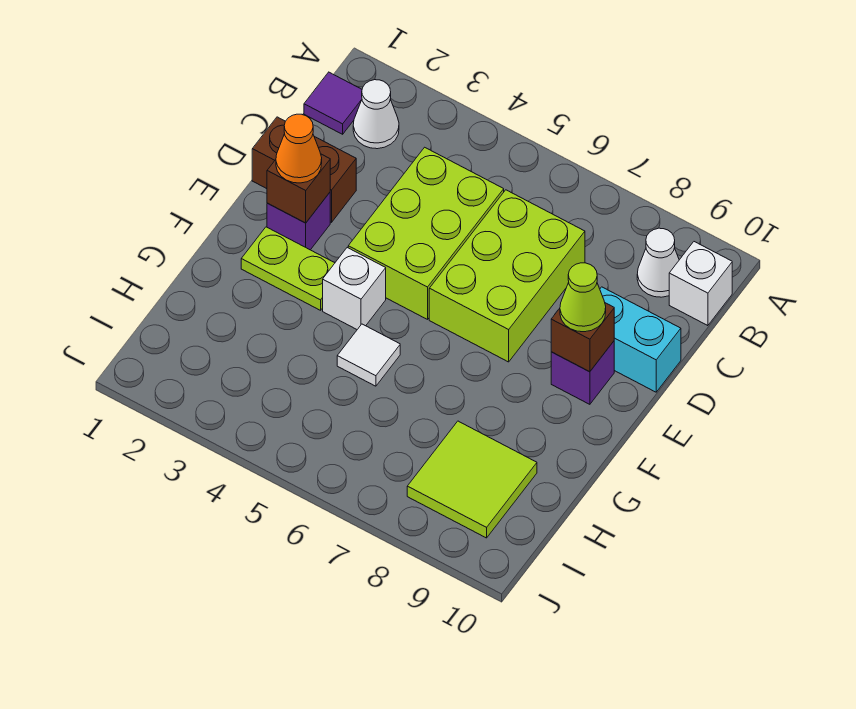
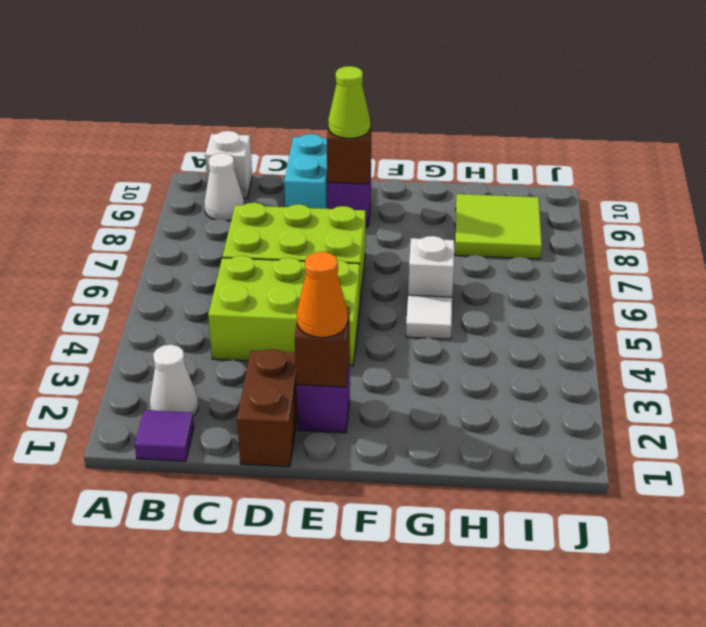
lime plate F2:F3 level 1 -> none
white brick F4 level 1 -> white brick G6 level 1

